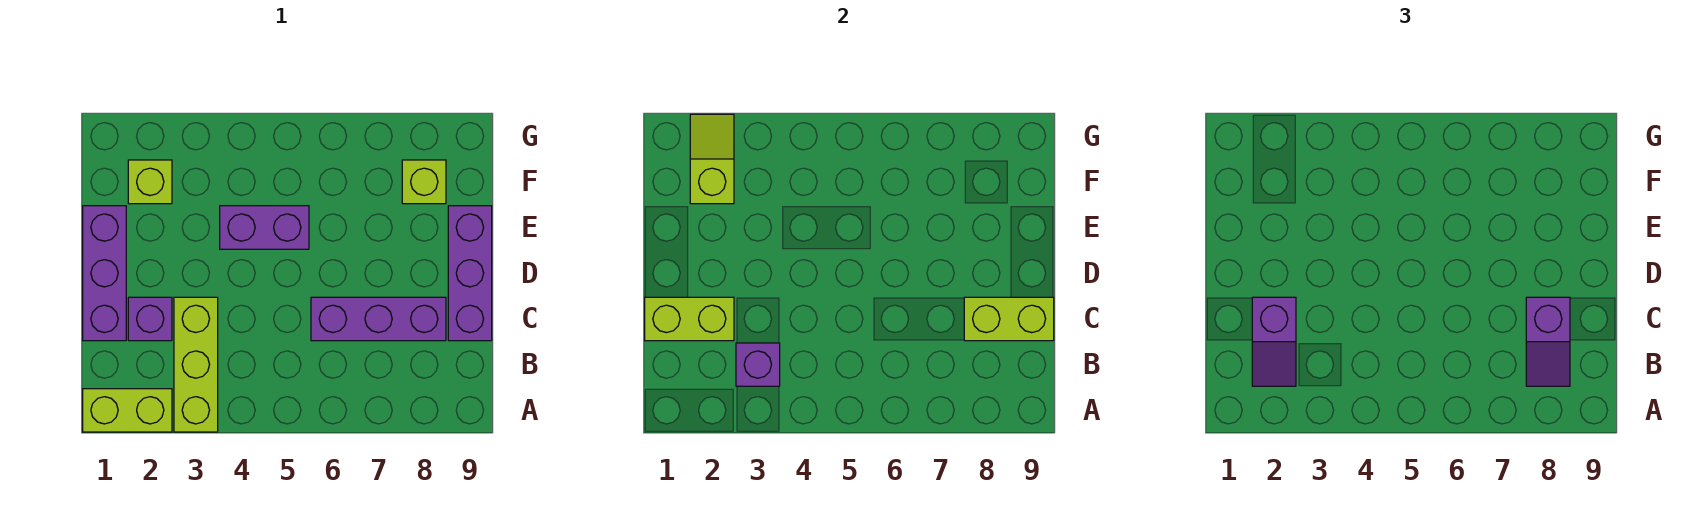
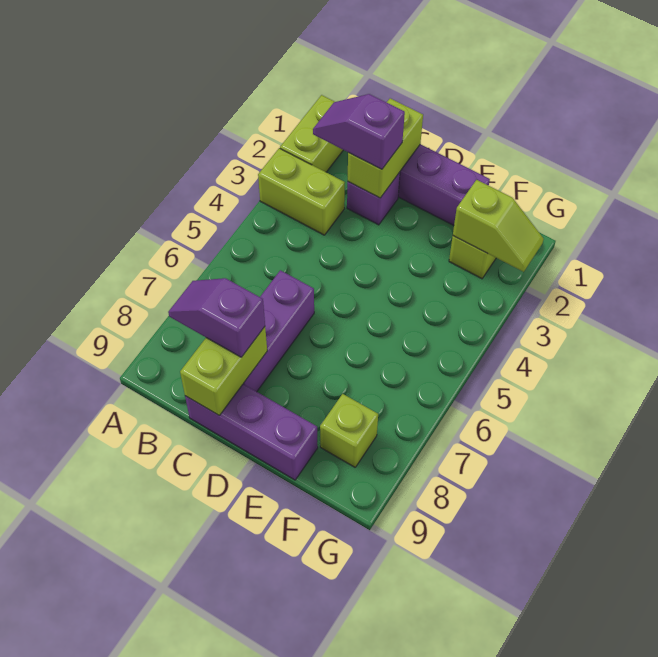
lime brick A3:C3 level 1 -> lime brick A3:B3 level 1
purple brick B3 level 2 -> none
purple brick E4:E5 level 1 -> none

